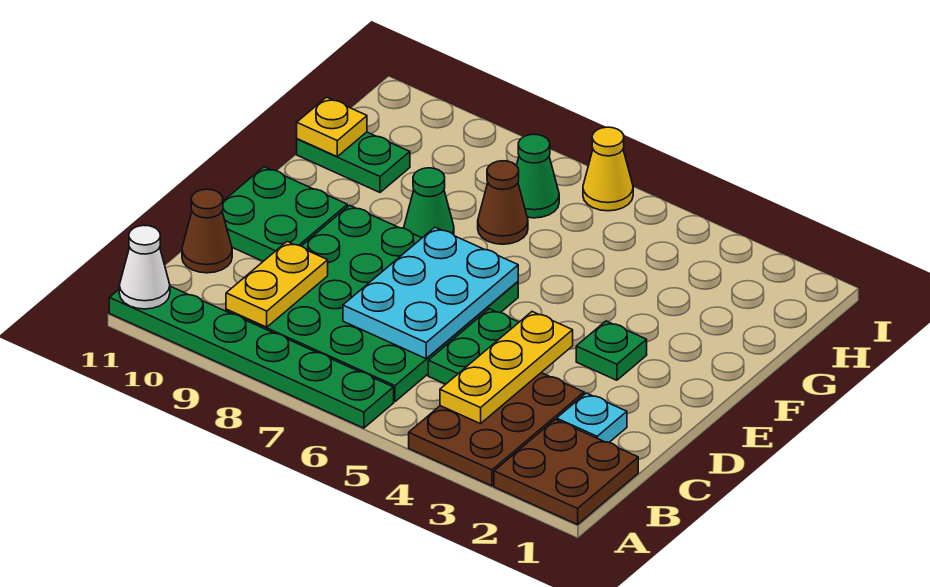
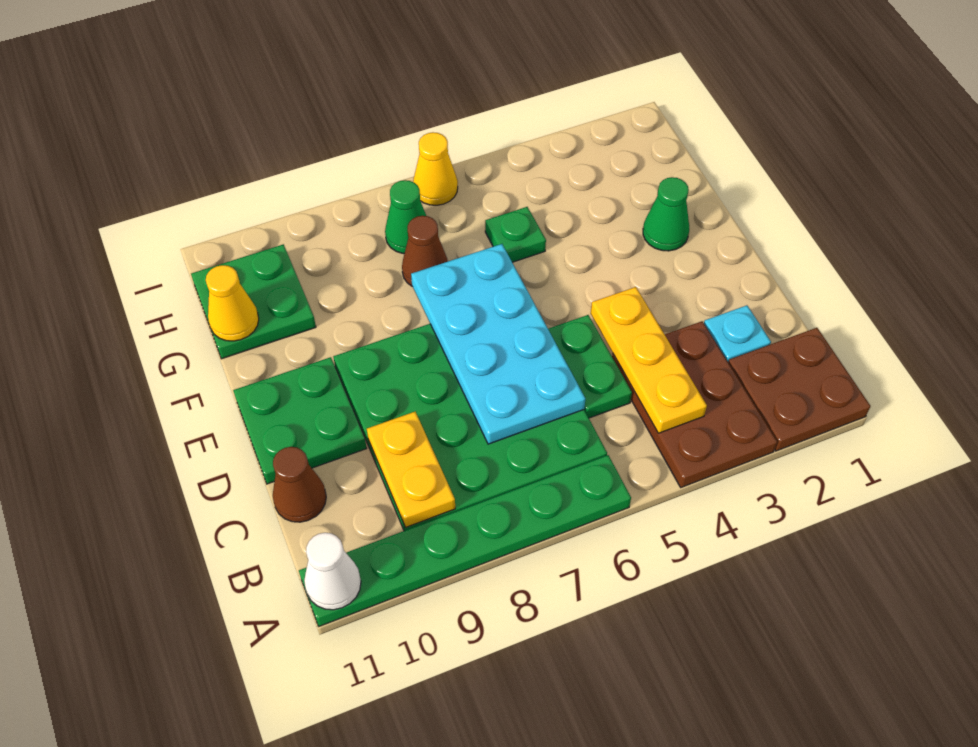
cyan plate C6:E7 level 2 -> cyan plate C6:F7 level 2
green plate E3 level 1 -> green plate G5 level 1
green cone F8 level 1 -> green cone F2 level 1
green plate G10:G11 level 1 -> green plate G10:H11 level 1
yellow plate G11 level 2 -> yellow cone G11 level 2

